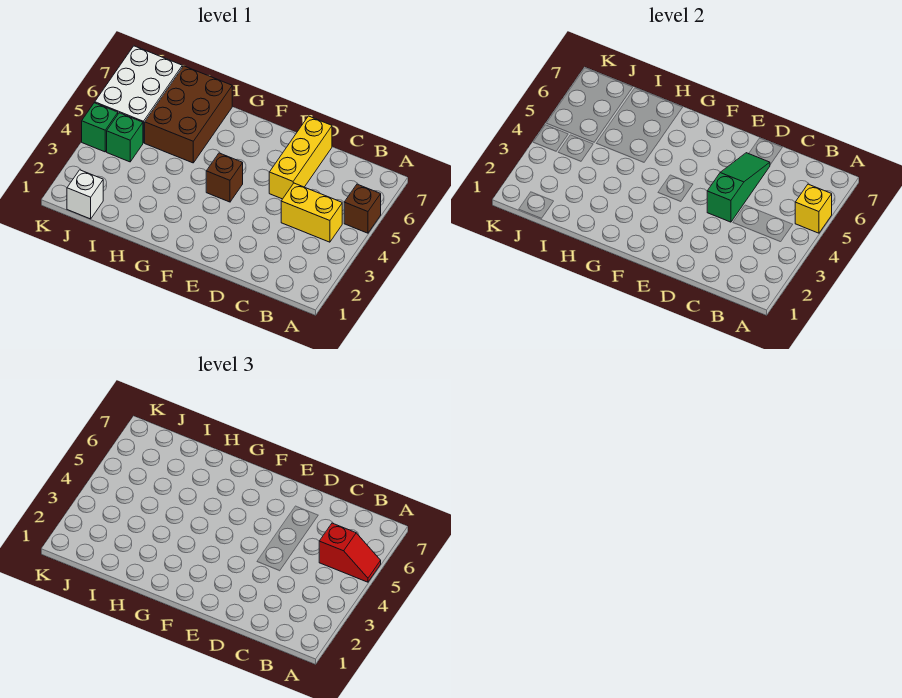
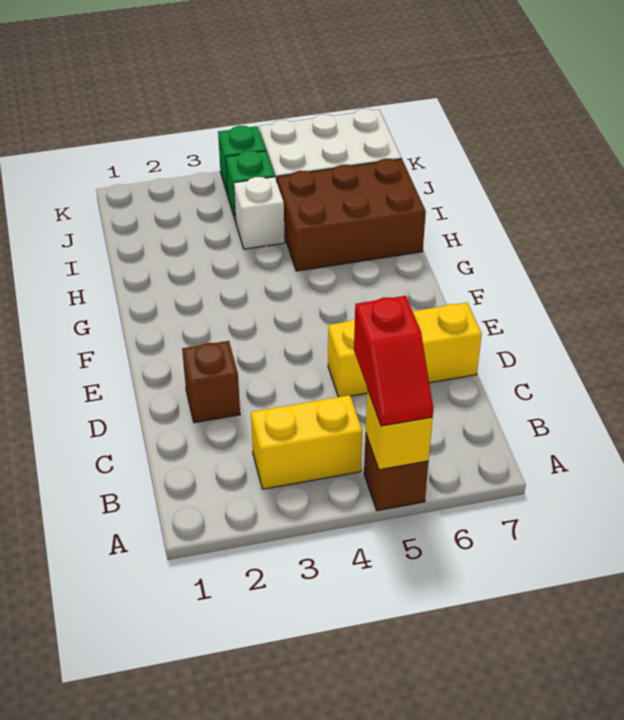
yellow brick B4:C4 level 1 -> yellow brick B3:B4 level 1
green slope D4:D6 level 2 top 4 -> none
brown brick F4 level 1 -> brown brick D2 level 1
white brick J1 level 1 -> white brick I4 level 1

